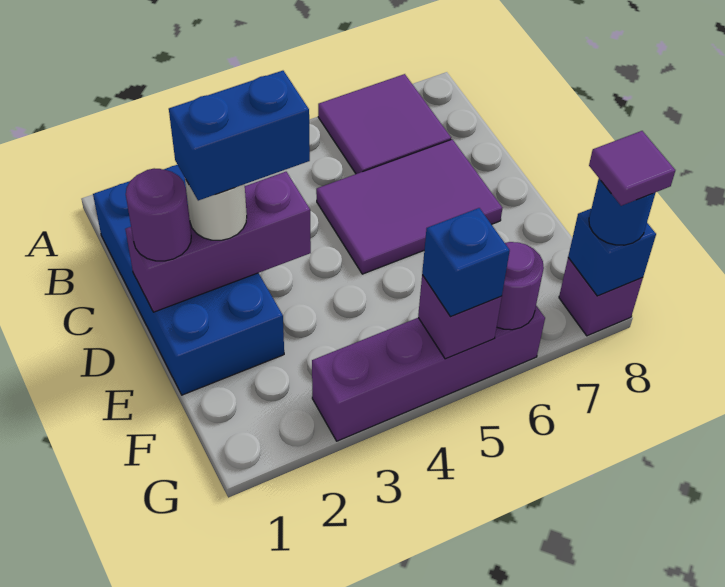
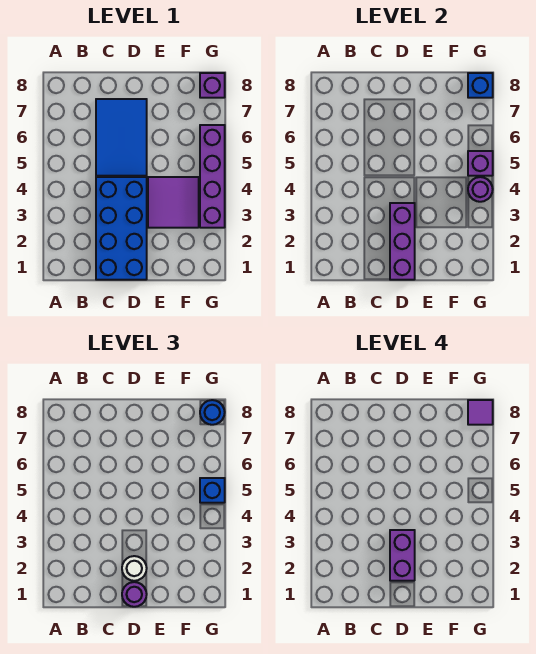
purple tile A6:B7 level 1 -> purple tile E3:F4 level 1
blue brick B1:E2 level 1 -> blue brick C1:D4 level 1
purple tile C5:D7 level 1 -> blue tile C5:D7 level 1
blue brick D2:D3 level 4 -> purple brick D2:D3 level 4
purple round brick G6 level 2 -> purple round brick G4 level 2

